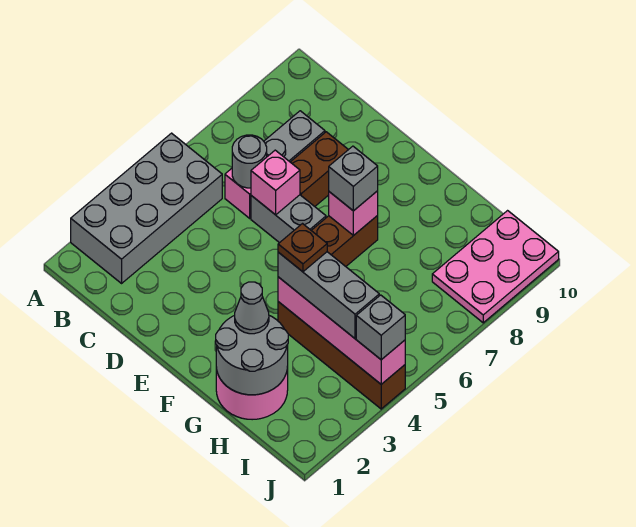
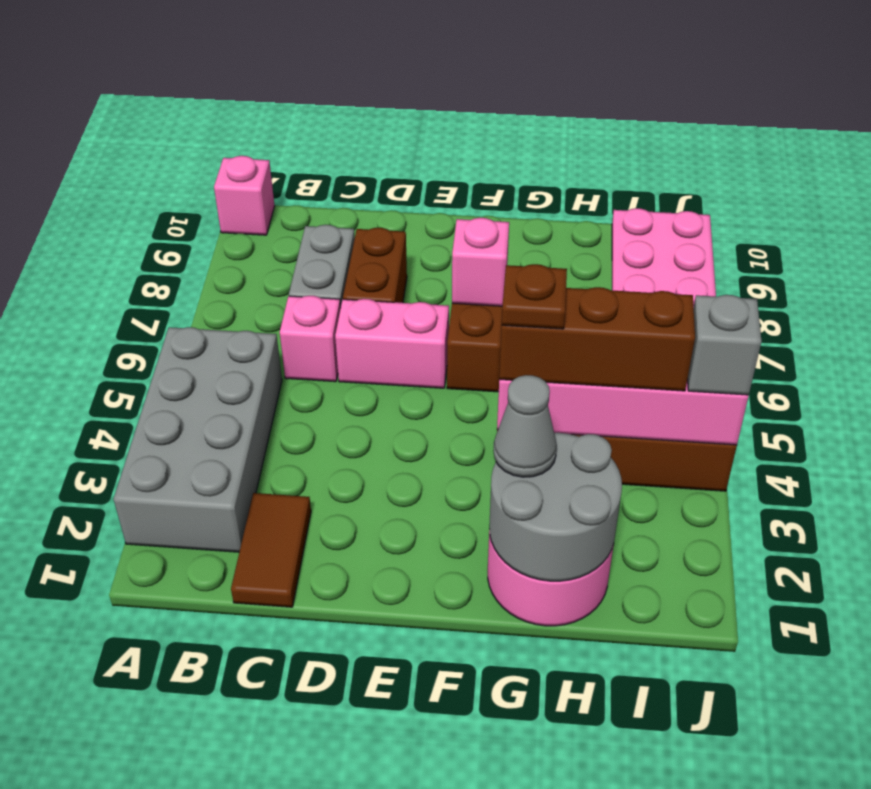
none -> brown tile C1:C2 level 1
grey round brick C6 level 2 -> none
grey brick D6:E6 level 1 -> pink brick D6:E6 level 1
pink brick D6 level 2 -> pink brick A10 level 1
grey brick F7 level 3 -> none
grey brick G4:I4 level 3 -> brown brick G4:I4 level 3

